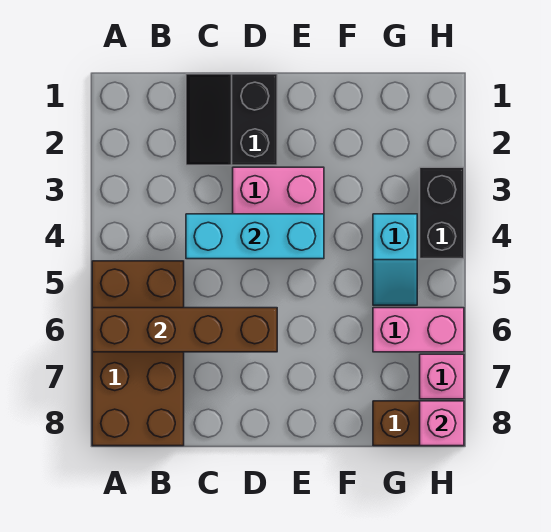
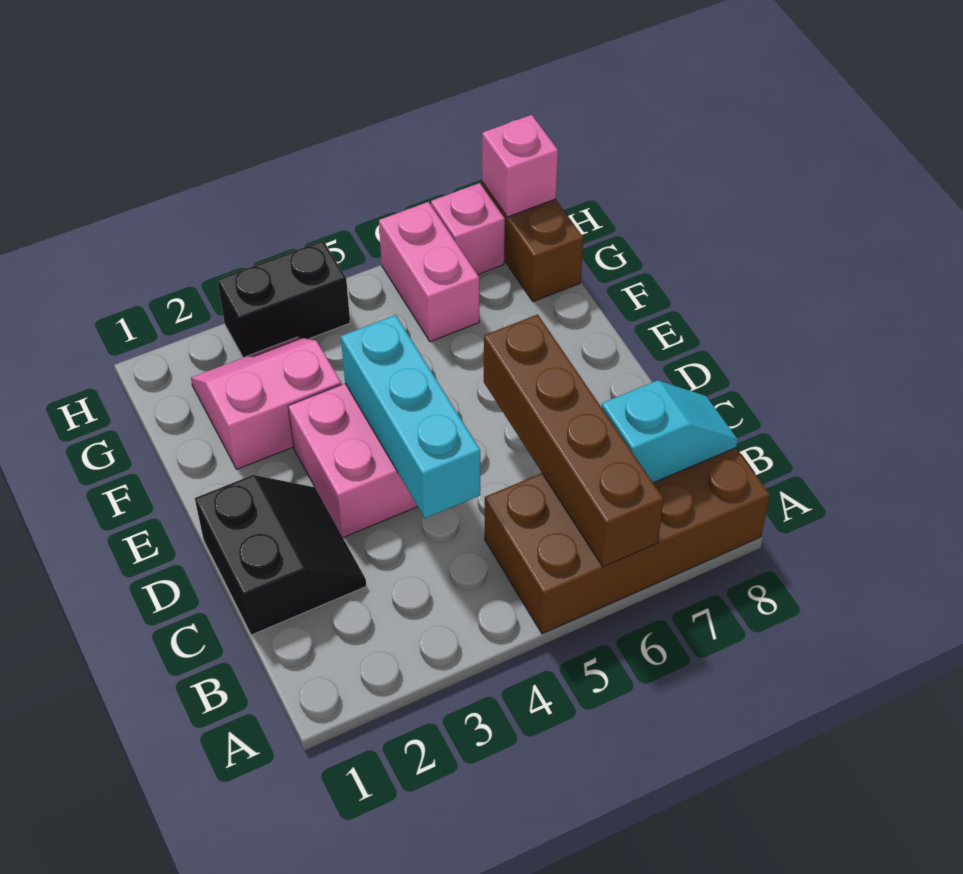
black slope C1:D2 level 1 top D -> black slope C1:D2 level 1 top 1
none -> pink slope F2:G3 level 1 top F
cyan slope G4:G5 level 1 top 4 -> cyan slope B7:B8 level 2 top 7

